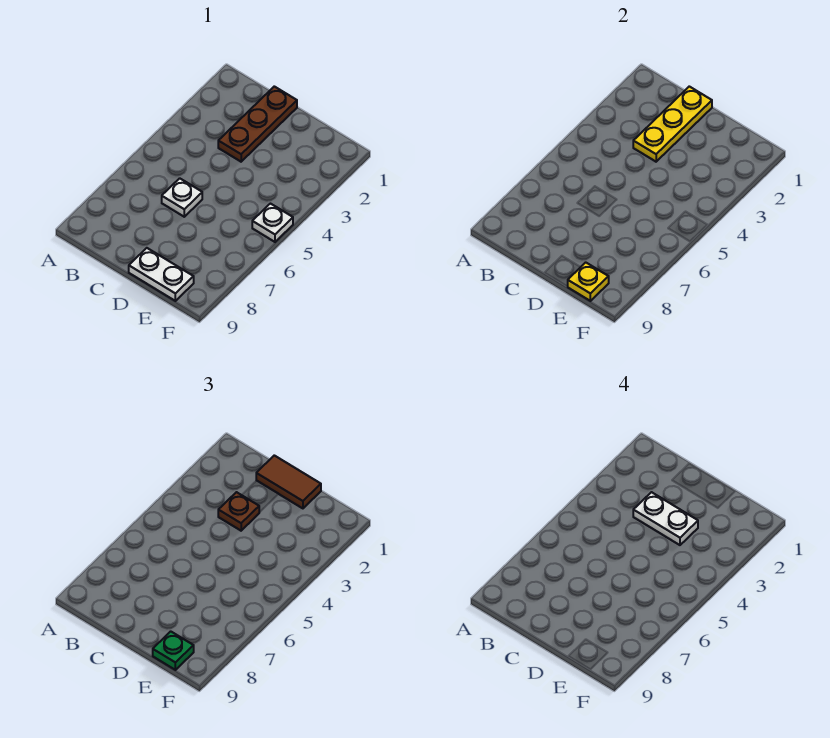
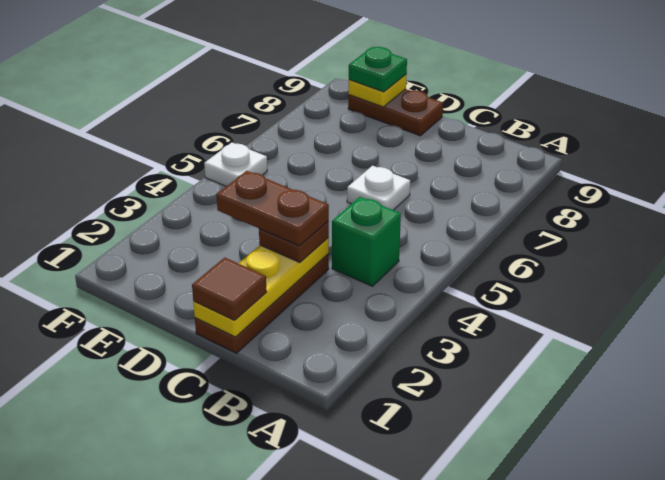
none -> green brick B4 level 1
brown tile C1:D1 level 3 -> brown tile C1 level 3
white plate C3:D3 level 4 -> brown plate C3:D3 level 4
white plate D9:E9 level 1 -> brown plate D9:E9 level 1

